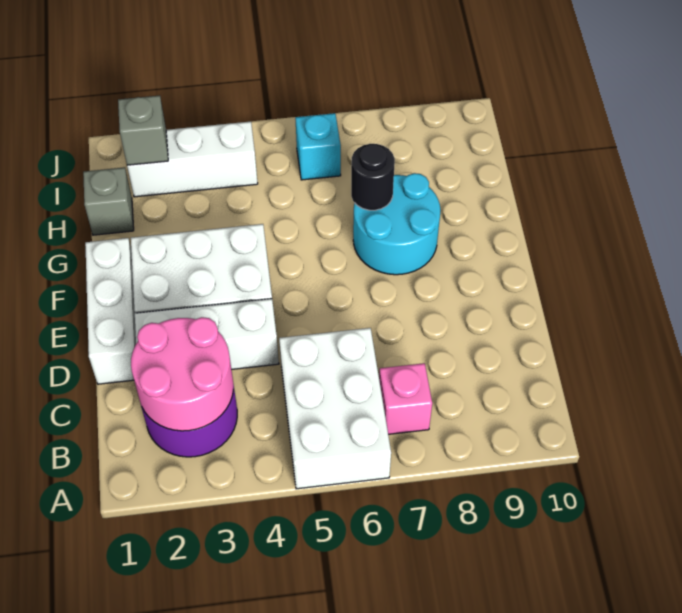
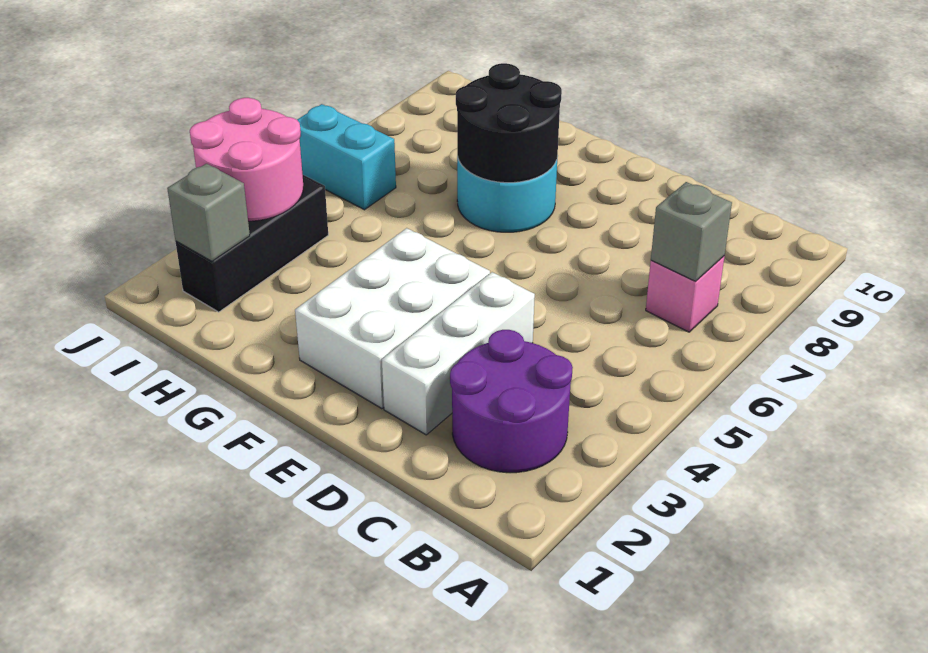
white brick A5:C6 level 1 -> none
pink round brick B2:C3 level 2 -> pink round brick I3:J4 level 2
white brick D1:F1 level 1 -> none
black round brick G7 level 2 -> black round brick F7:G8 level 2
grey brick H1 level 1 -> grey brick B7 level 2
white brick I2:I4 level 1 -> black brick I2:I4 level 1
cyan brick I6 level 1 -> cyan brick I6:J6 level 1

